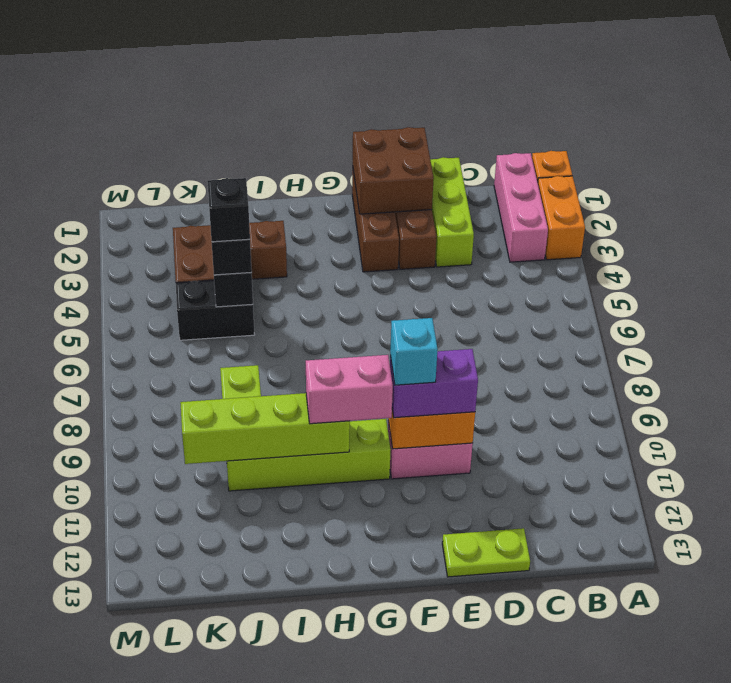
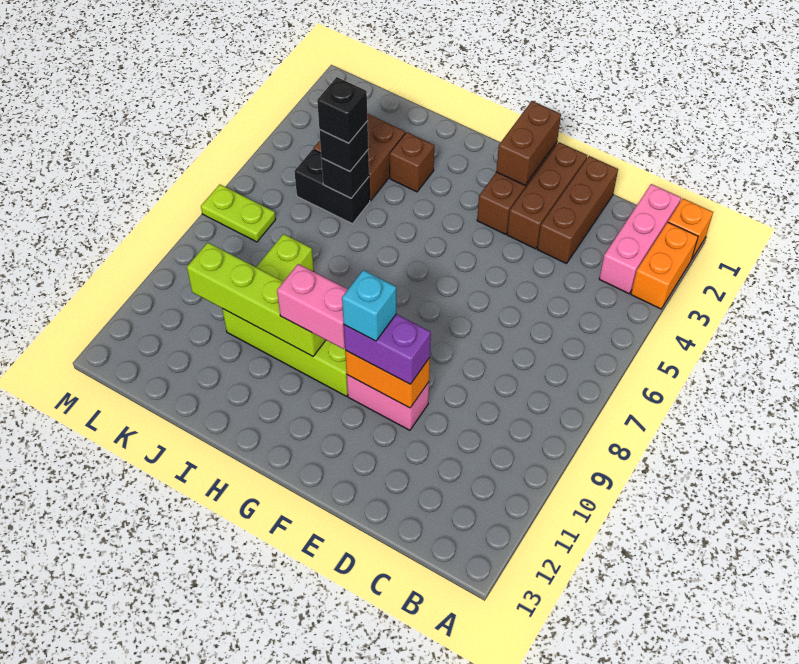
lime brick D1:D3 level 1 -> brown brick D1:D3 level 1
lime plate D13:E13 level 1 -> lime plate L7:M7 level 1
brown brick E1:F2 level 2 -> brown brick F1:F2 level 2

